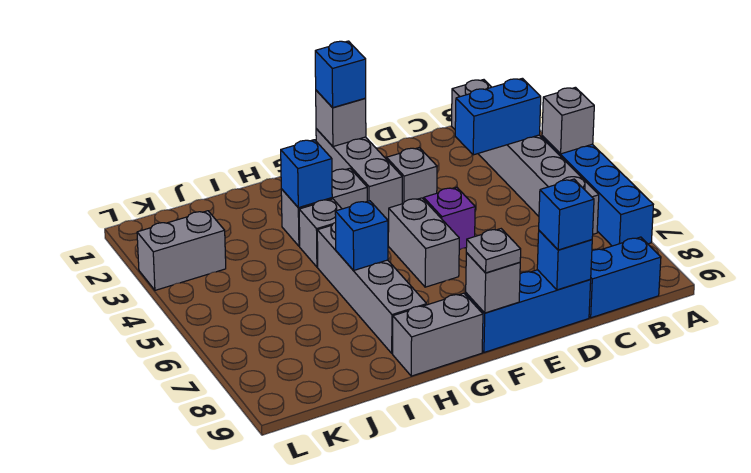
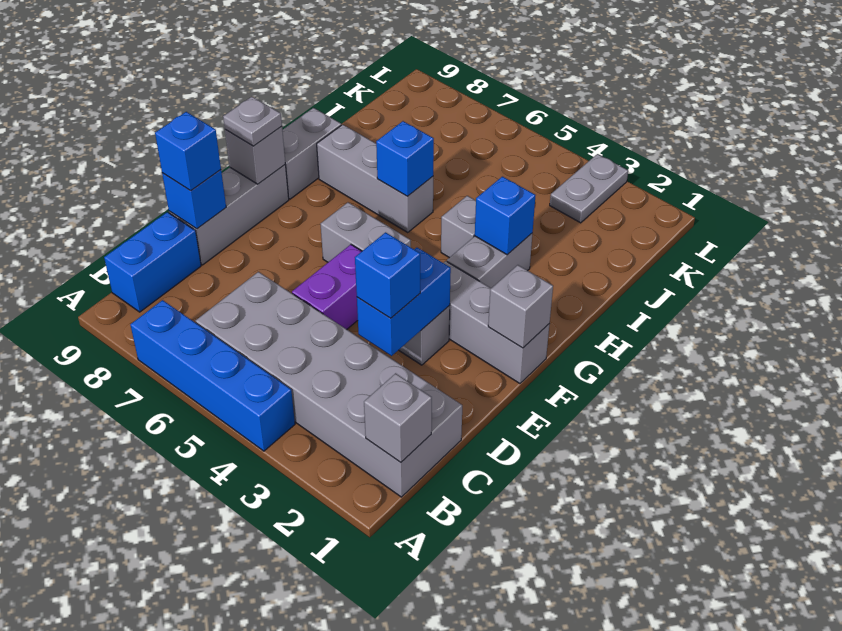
grey brick A4 level 2 -> grey brick B1 level 2
grey brick B1:B6 level 1 -> grey brick B1:C6 level 1
blue brick B3:C3 level 2 -> blue brick D3:E3 level 2
blue brick D9:F9 level 1 -> grey brick D9:F9 level 1
purple brick E5 level 1 -> purple brick D5:E5 level 1
blue brick F1 level 3 -> blue brick D3 level 3
grey brick H5:H8 level 1 -> grey brick H6:H8 level 1
grey brick K3:L3 level 1 -> grey plate K3:L3 level 1

